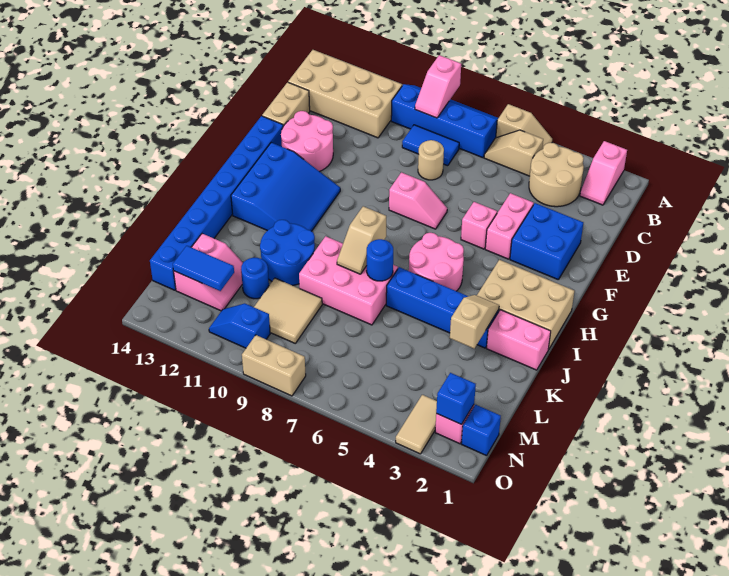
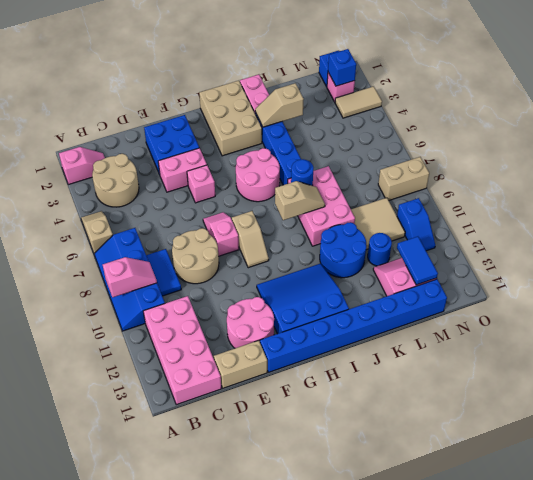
tan slope B5:B6 level 1 top 5 -> tan slope G8:G9 level 1 top 8
tan brick B11:C14 level 1 -> pink brick B11:C14 level 1
tan round brick D8 level 1 -> tan round brick D8:E9 level 1
tan brick O8:O9 level 1 -> tan brick N8:O8 level 1

